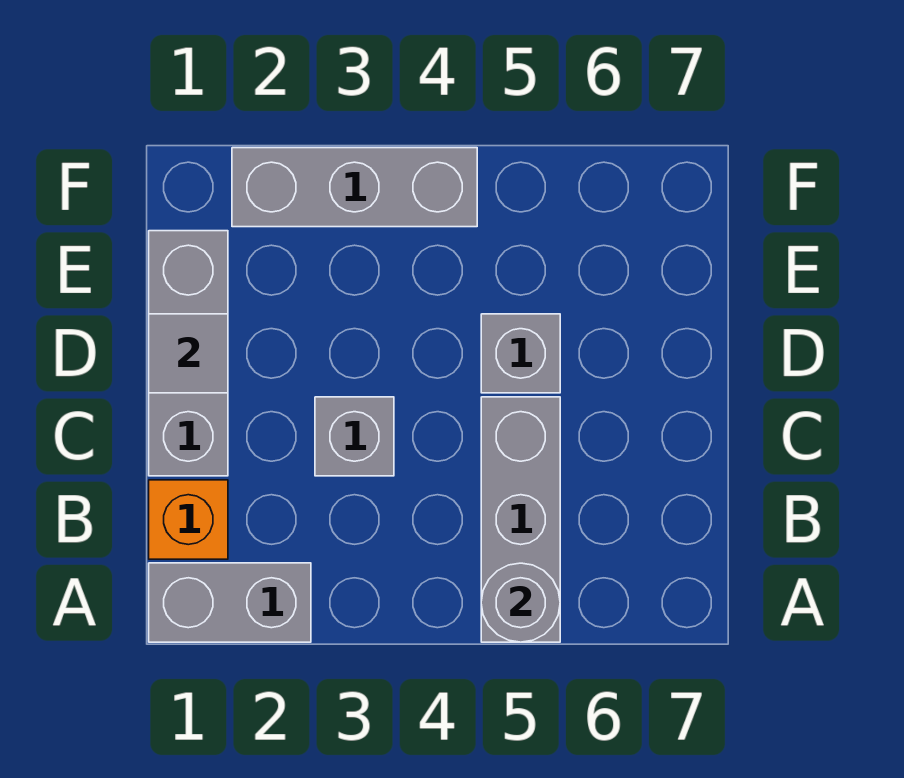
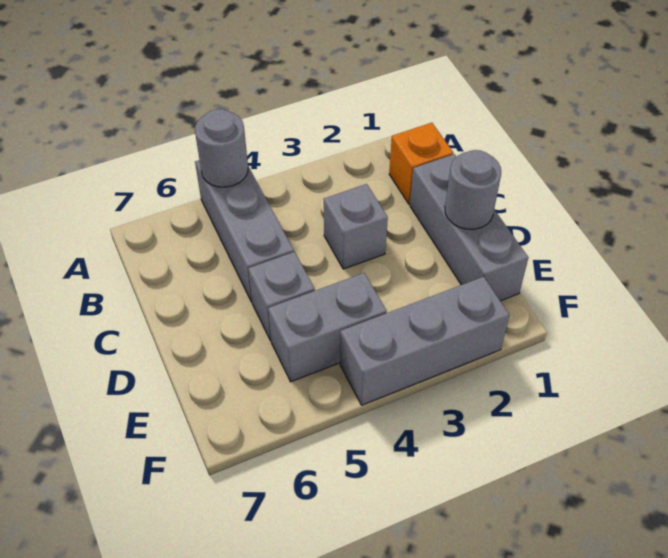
grey brick A1:A2 level 1 -> grey brick E4:E5 level 1
grey tile D1 level 2 -> grey round brick D1 level 2

